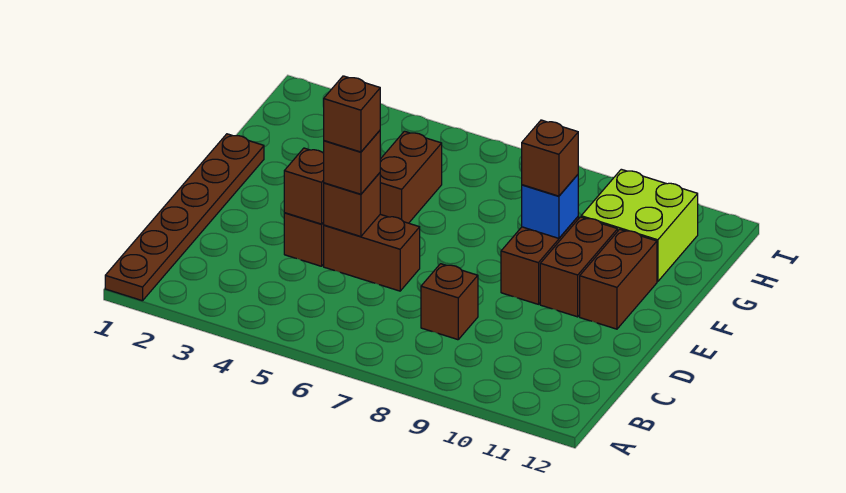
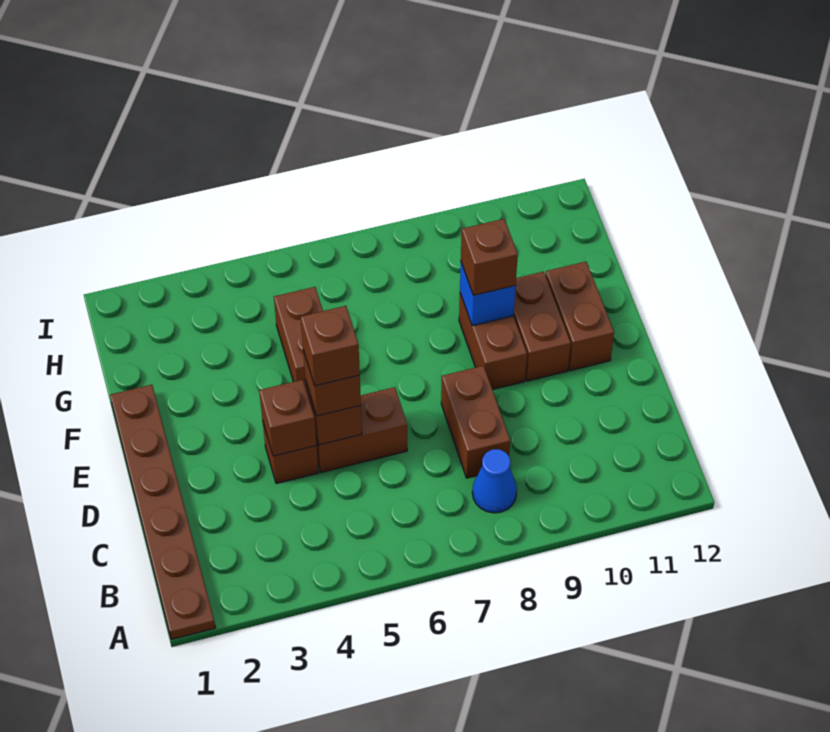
none -> blue cone B8 level 1
brown brick C8 level 1 -> brown brick C8:D8 level 1
lime brick G10:H11 level 1 -> none

